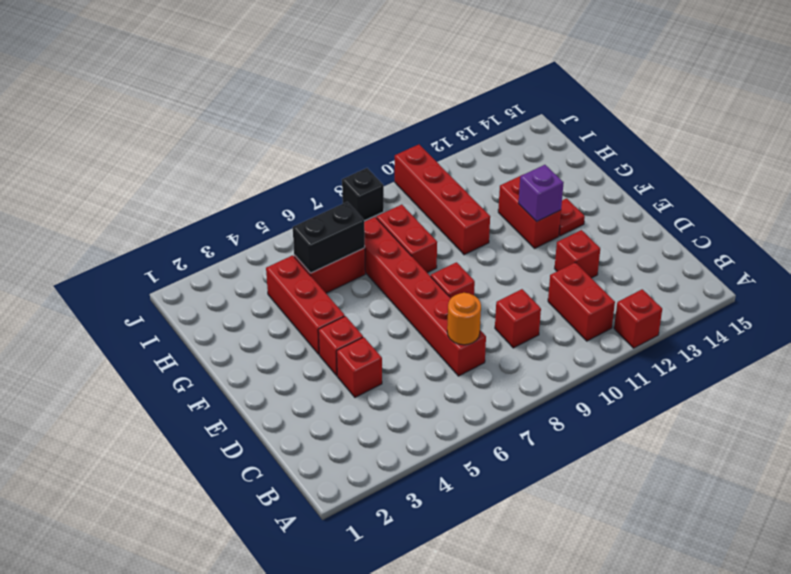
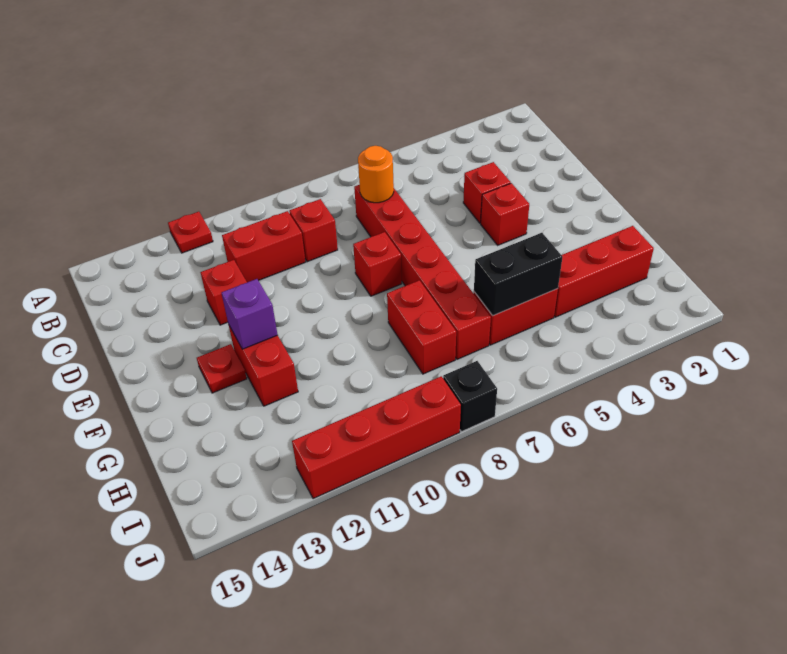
red brick A12 level 1 -> red plate A12 level 1
red brick B11:C11 level 1 -> red brick C10:C11 level 1
red brick F4:H4 level 1 -> red brick H2:H4 level 1
red brick G10:J10 level 1 -> red brick J9:J12 level 1

